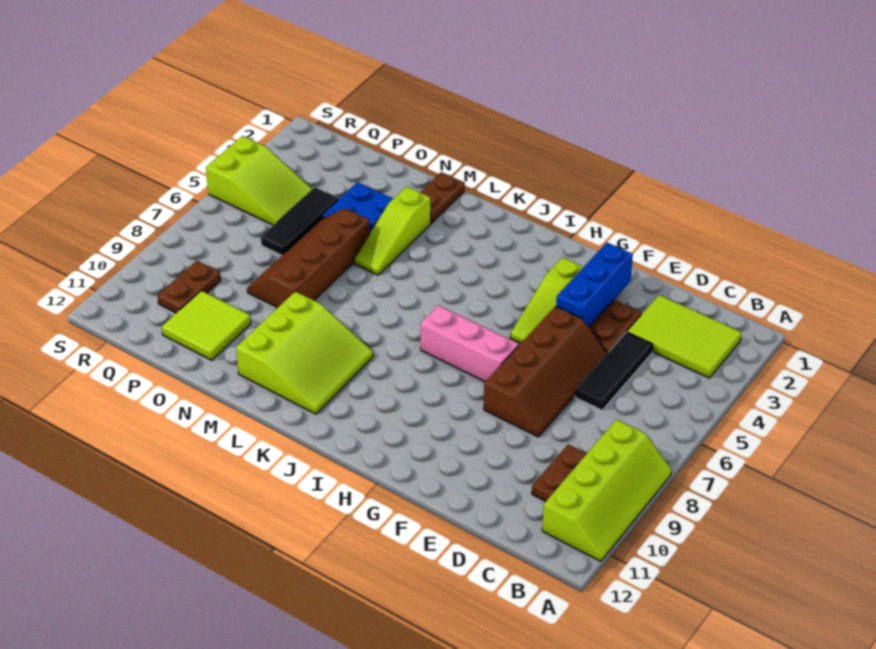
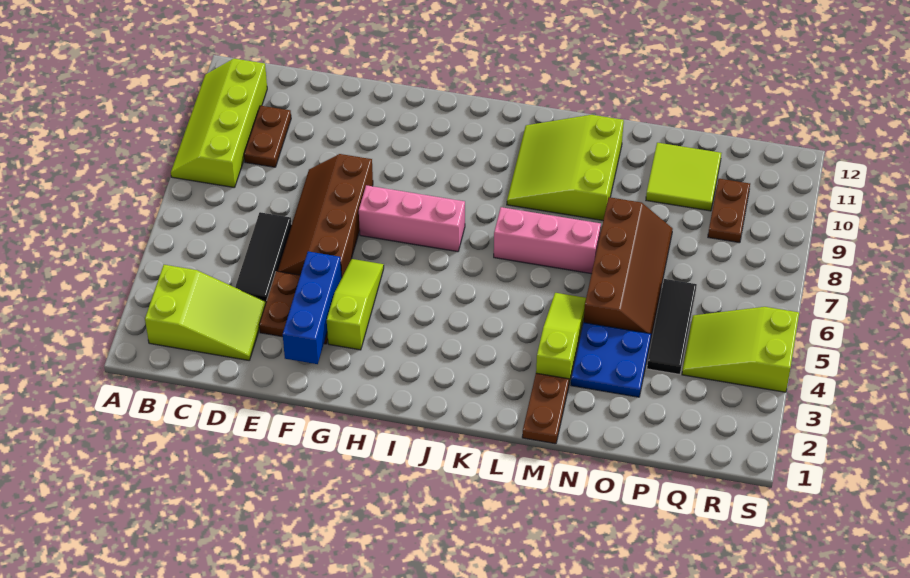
lime tile B2:D3 level 1 -> lime slope B2:D3 level 1 top B
none -> pink brick K7:M7 level 1

